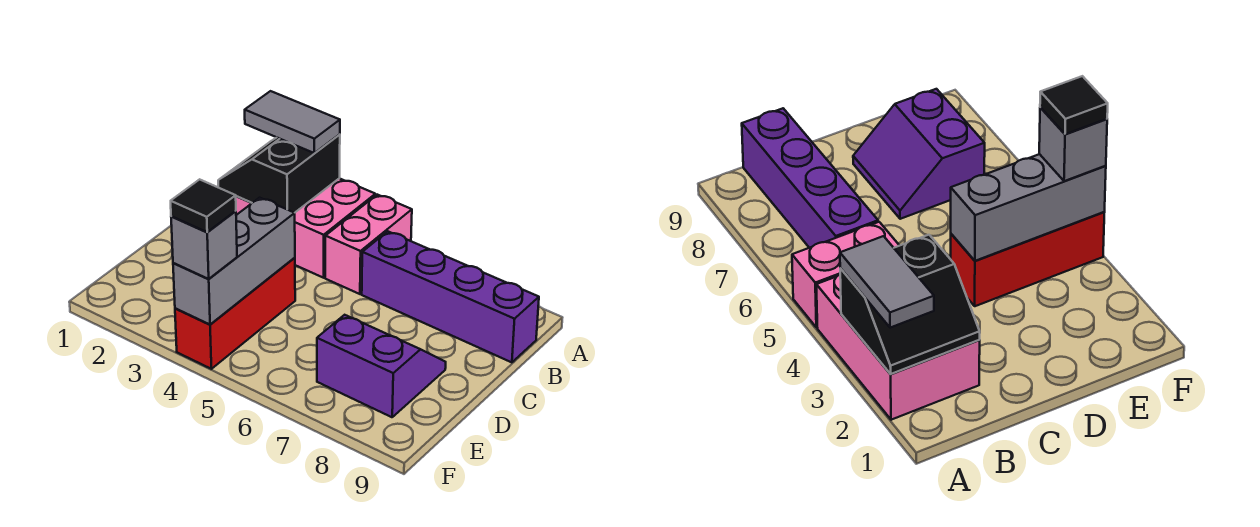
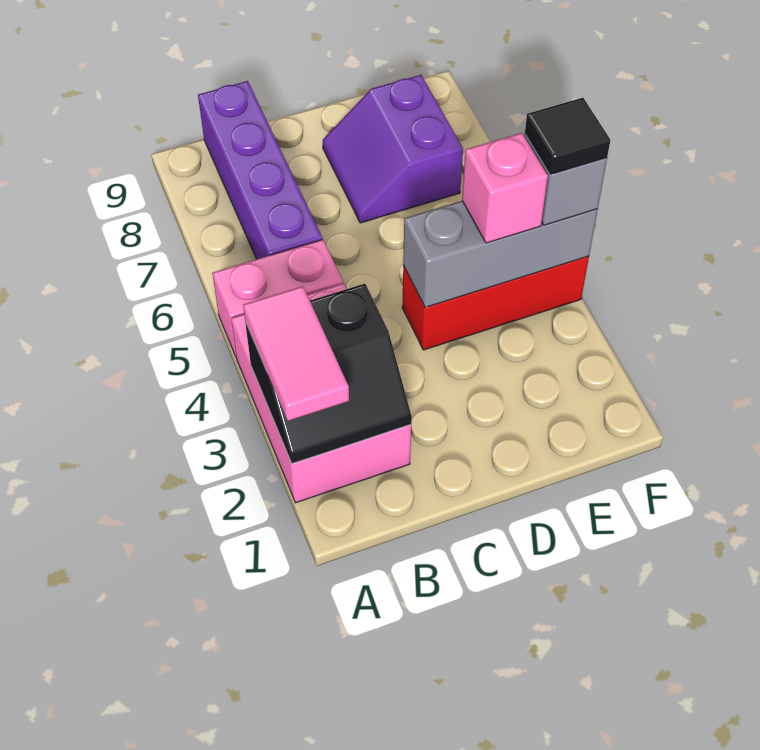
grey tile A2:A3 level 3 -> pink tile A2:A3 level 3
none -> pink brick E4 level 3

